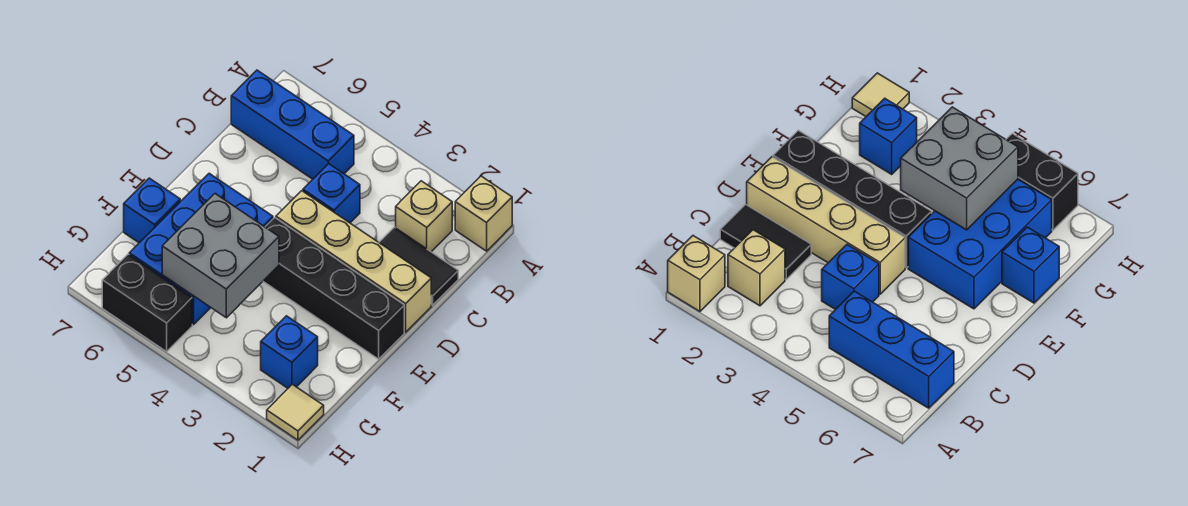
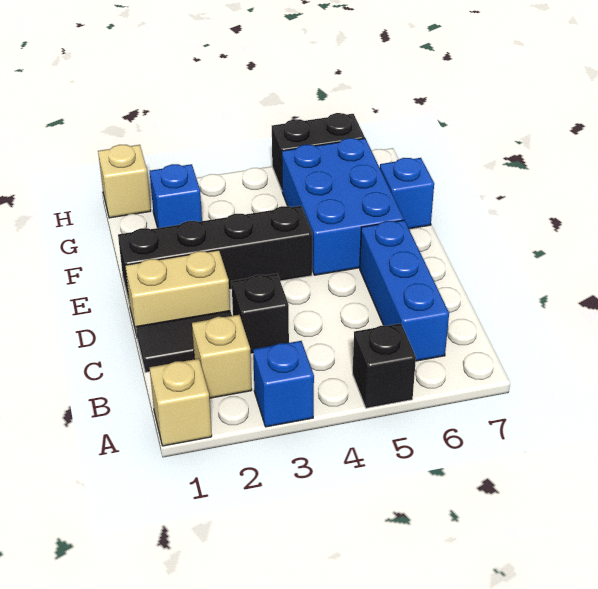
none -> black brick A5 level 1
blue brick B5:B7 level 1 -> blue brick B6:D6 level 1
none -> black brick C3 level 1
blue brick C4 level 1 -> blue brick A3 level 1
tan brick D1:D4 level 1 -> tan brick D1:D2 level 1
grey brick F4:G5 level 2 -> none
tan tile H1 level 1 -> tan brick H1 level 1

